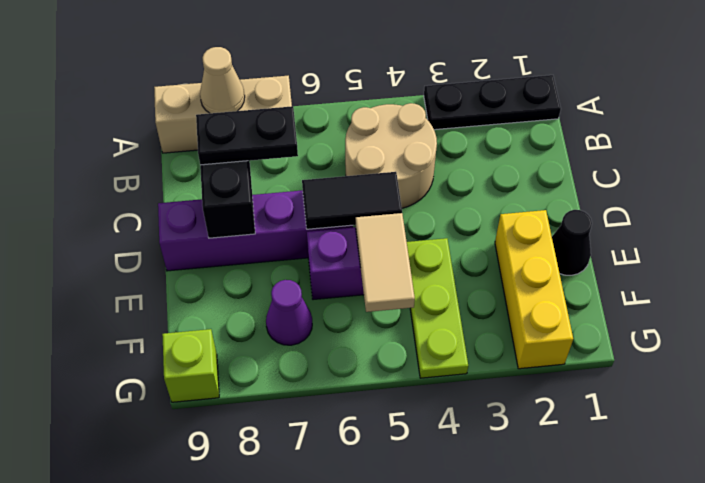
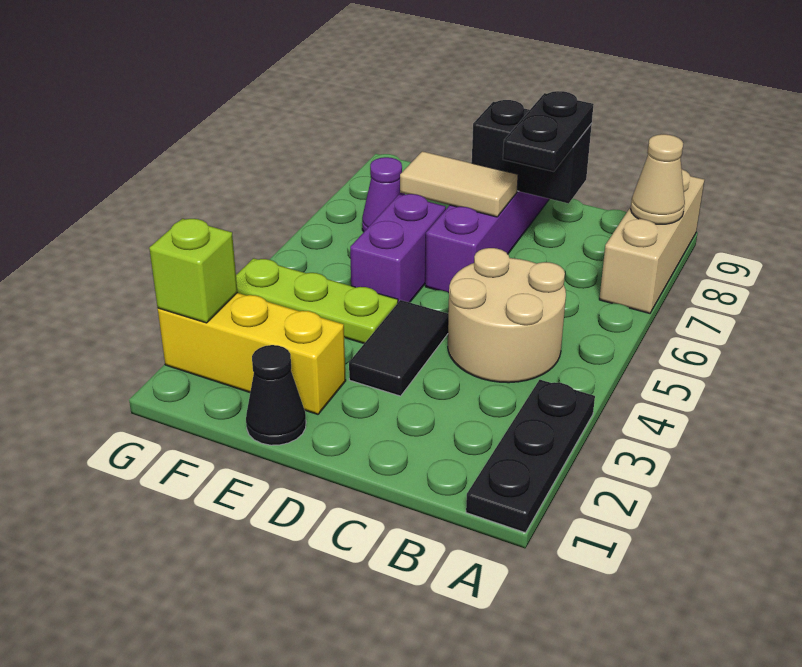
black tile D5:D6 level 2 -> black tile D3:D4 level 1
tan tile E5:F5 level 2 -> tan tile D7:E7 level 2
lime brick G9 level 1 -> lime brick G2 level 2

